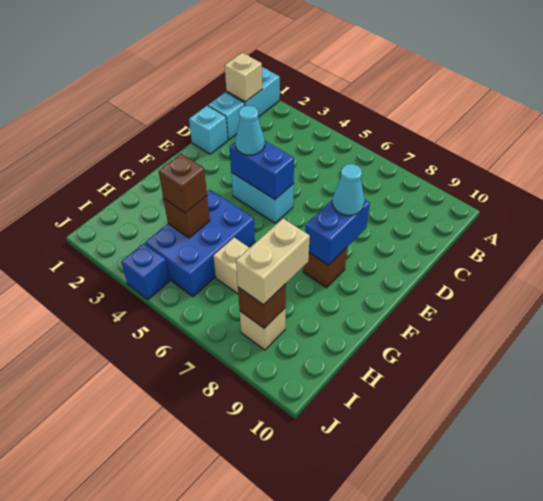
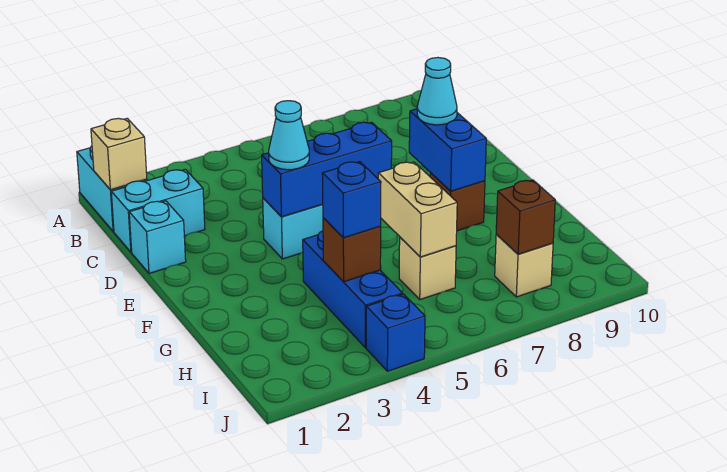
cyan brick C1 level 1 -> cyan brick C1:C2 level 1
blue brick E4:E5 level 2 -> blue brick E4:E6 level 2
blue brick G4:I5 level 1 -> blue brick G4:I4 level 1
brown brick H4 level 3 -> blue brick H4 level 3
tan brick H8:I8 level 3 -> tan brick G6:H6 level 2

